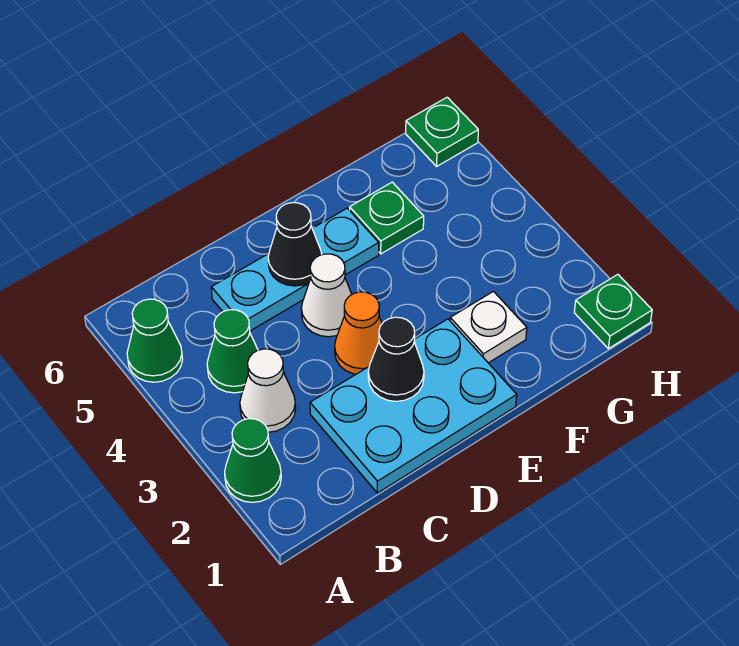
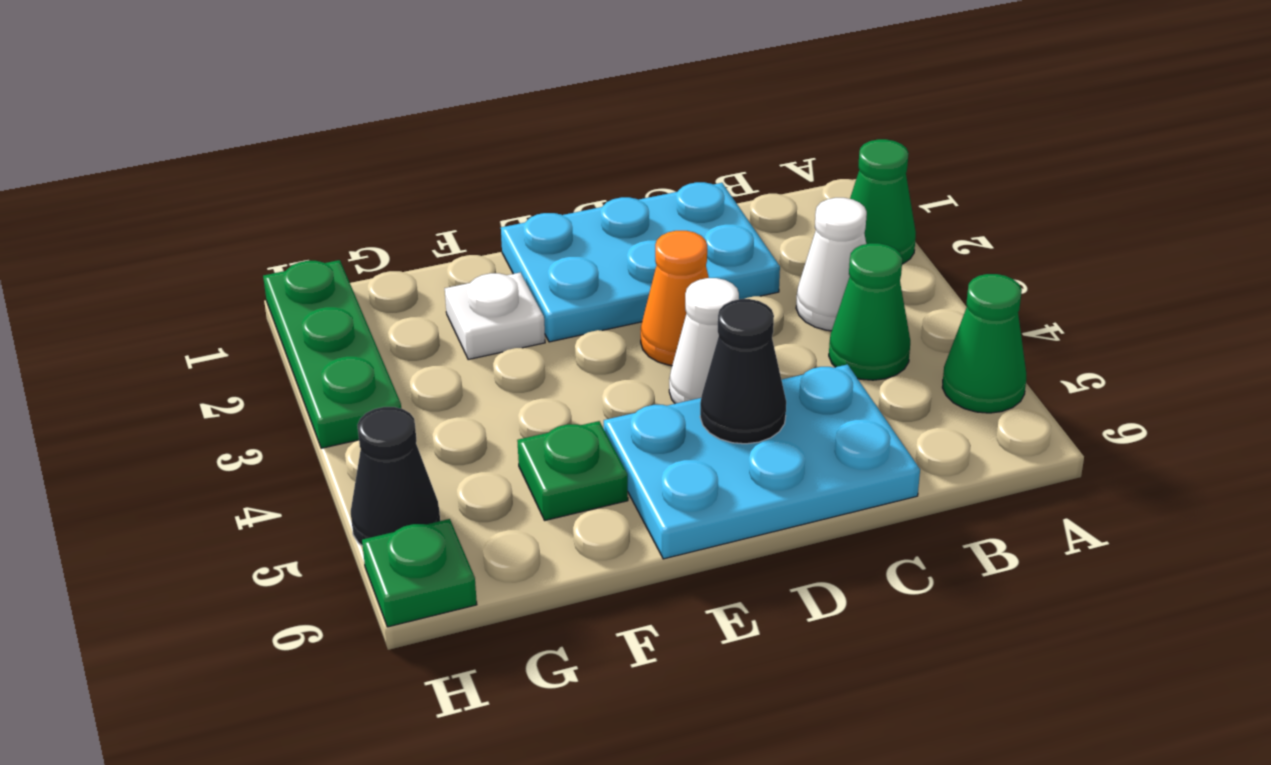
cyan plate C5:E5 level 1 -> cyan plate C5:E6 level 1
black cone D2 level 2 -> black cone H5 level 1
green plate H1 level 1 -> green plate H1:H3 level 1

